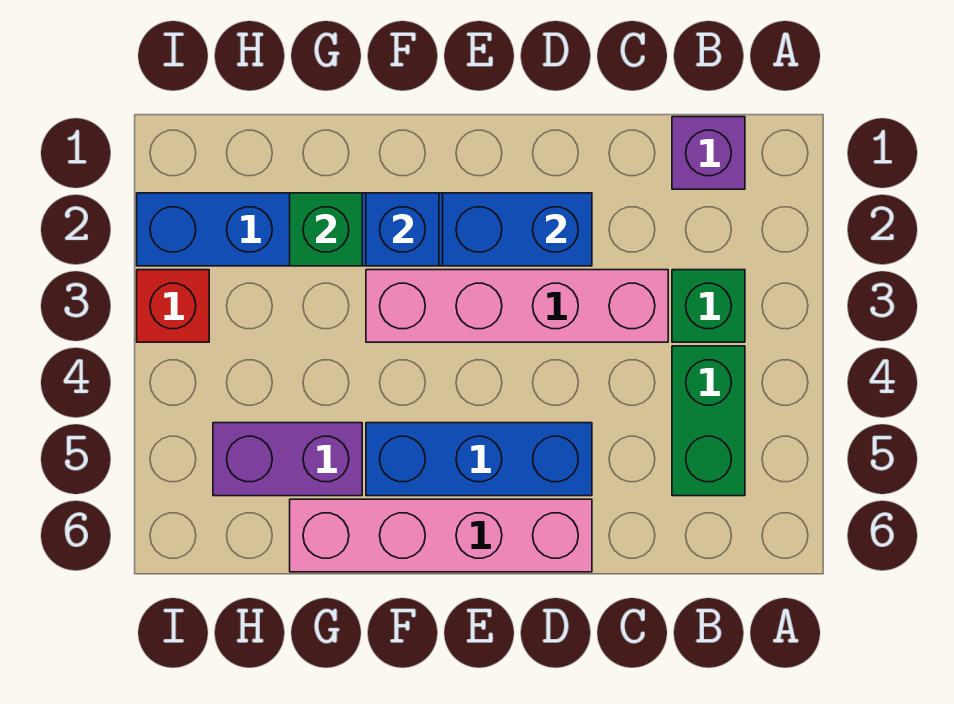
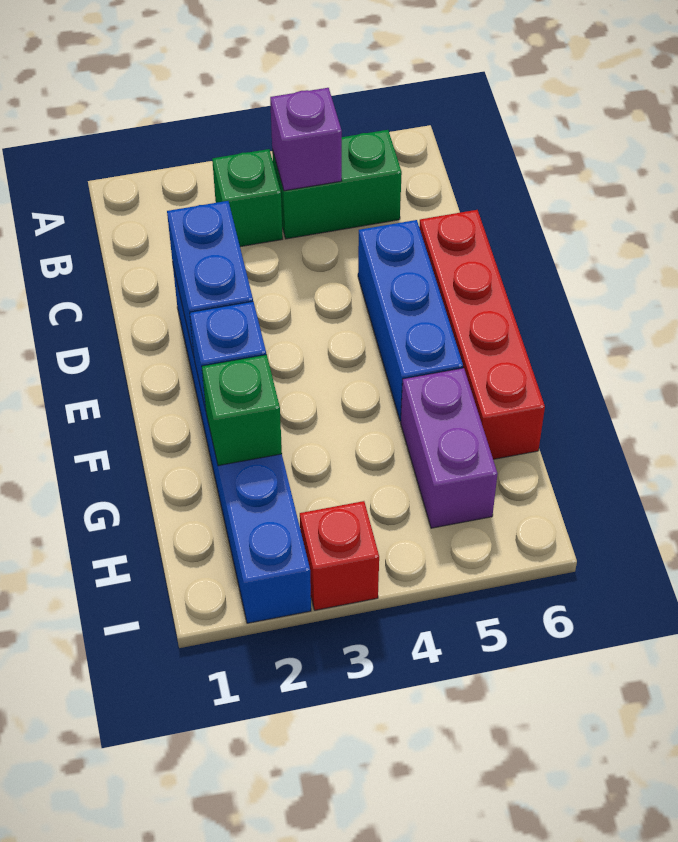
purple brick B1 level 1 -> purple brick B4 level 2
pink brick C3:F3 level 1 -> none
pink brick D6:G6 level 1 -> red brick D6:G6 level 1

